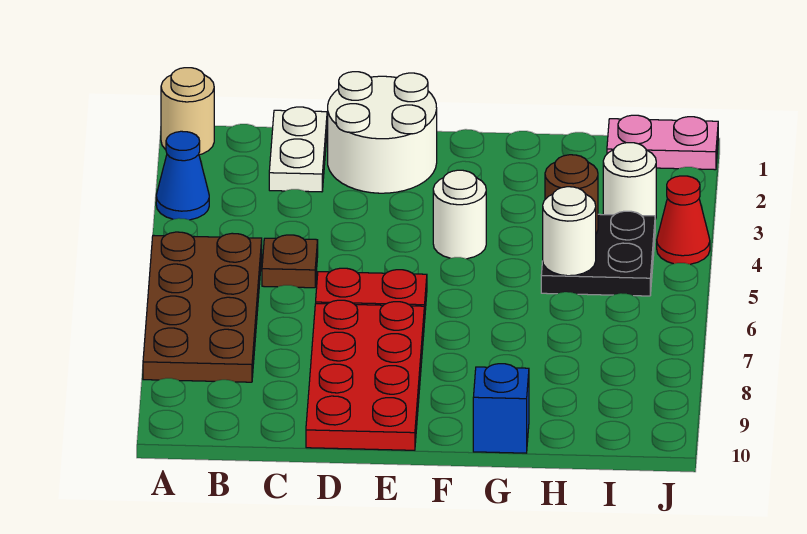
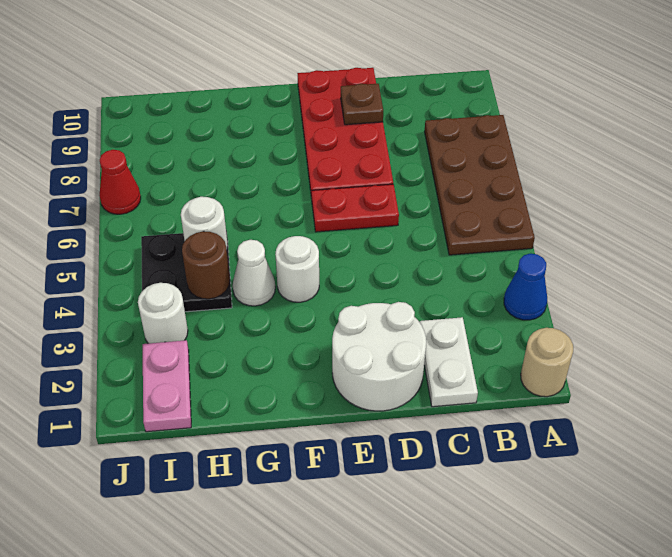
brown plate C5 level 1 -> brown plate D9 level 2
none -> white cone G4 level 1
blue brick G10 level 1 -> none
pink plate I1:J1 level 1 -> pink plate I1:I2 level 1
red cone J4 level 1 -> red cone J7 level 1

